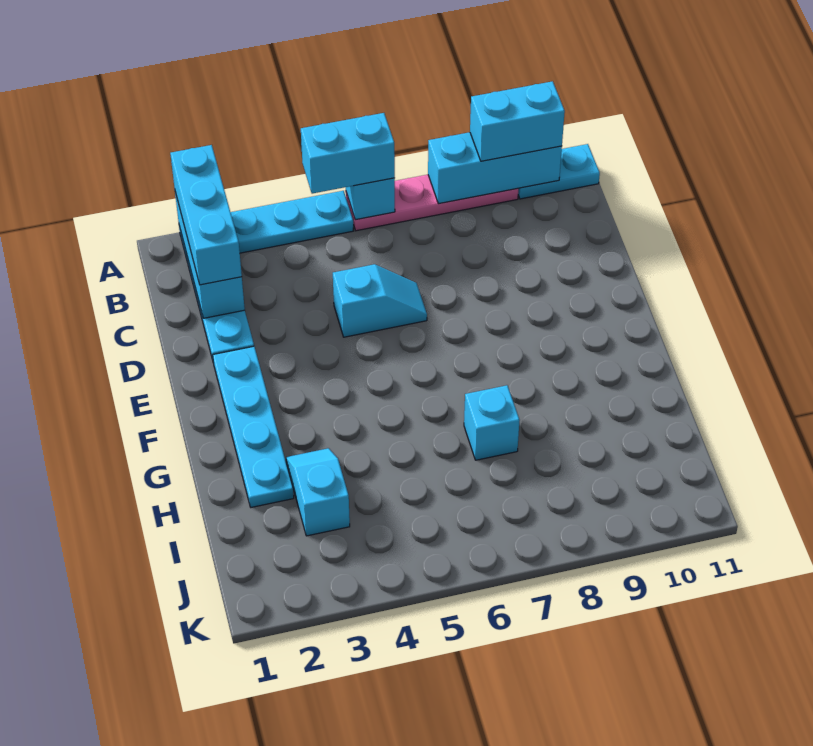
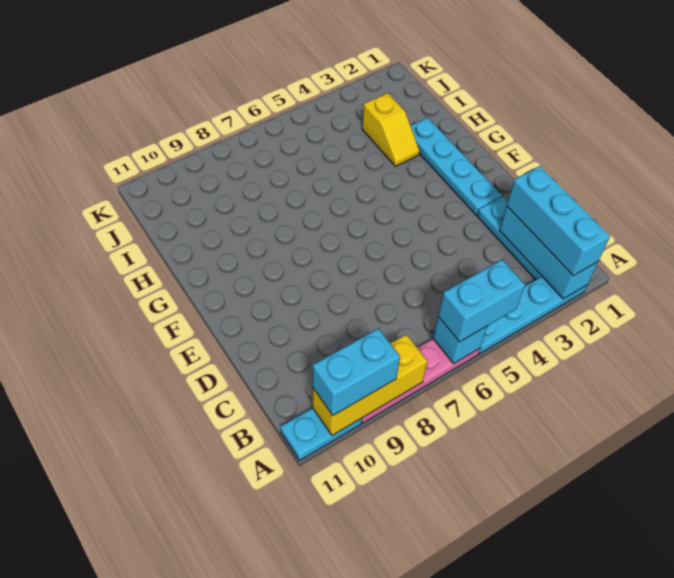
cyan brick A8:A10 level 2 -> yellow brick A8:A10 level 2
cyan slope D5:D6 level 1 top 5 -> none
cyan slope H3:I3 level 1 top I -> yellow slope H3:I3 level 1 top I
cyan brick H7 level 1 -> none

